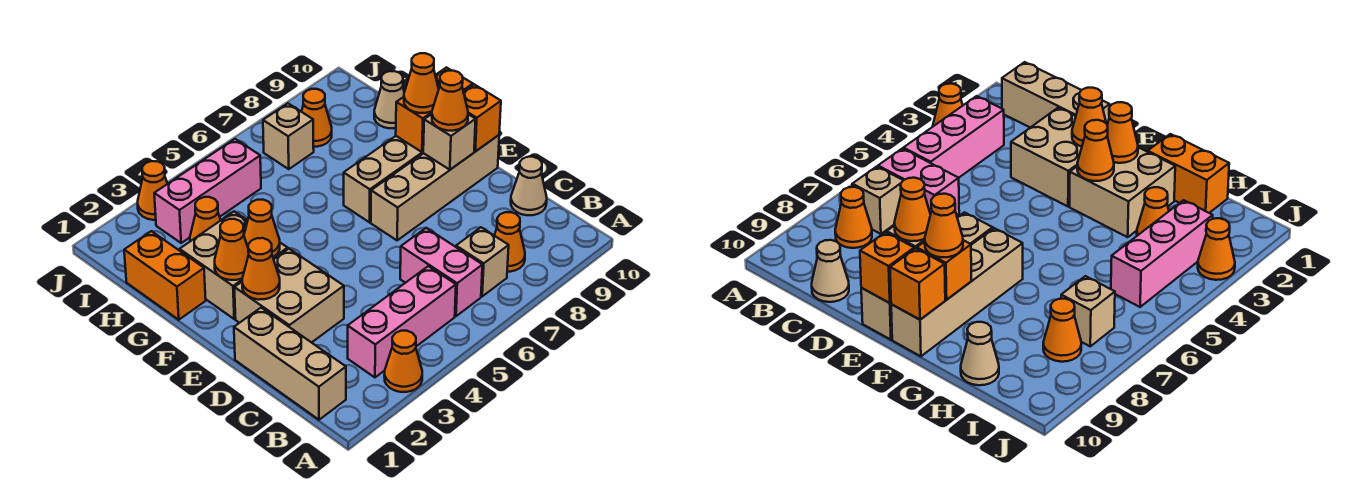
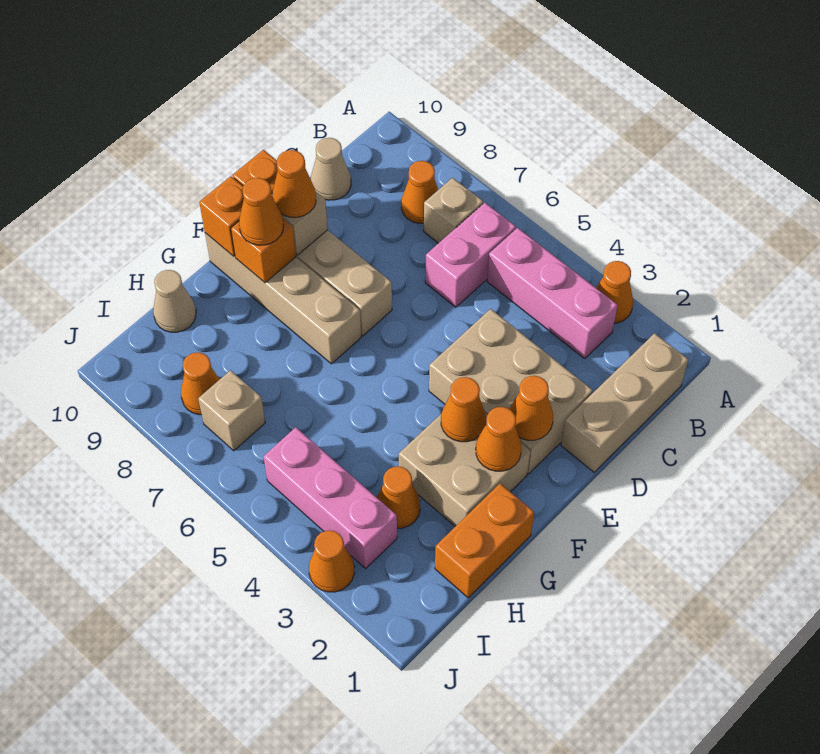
tan brick D2:E3 level 1 -> tan brick D2:E4 level 1

